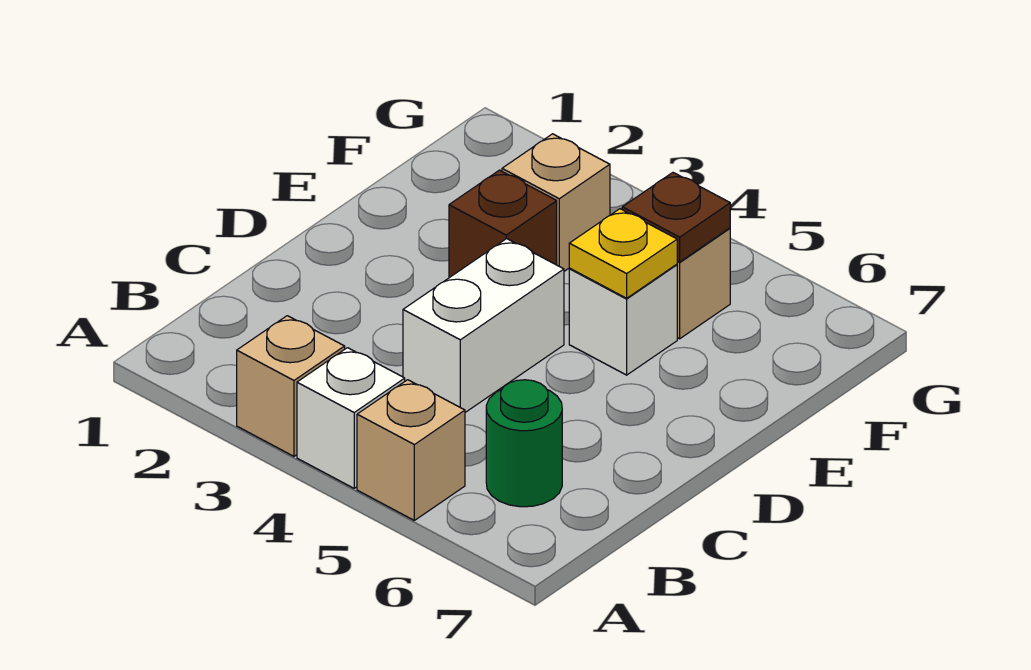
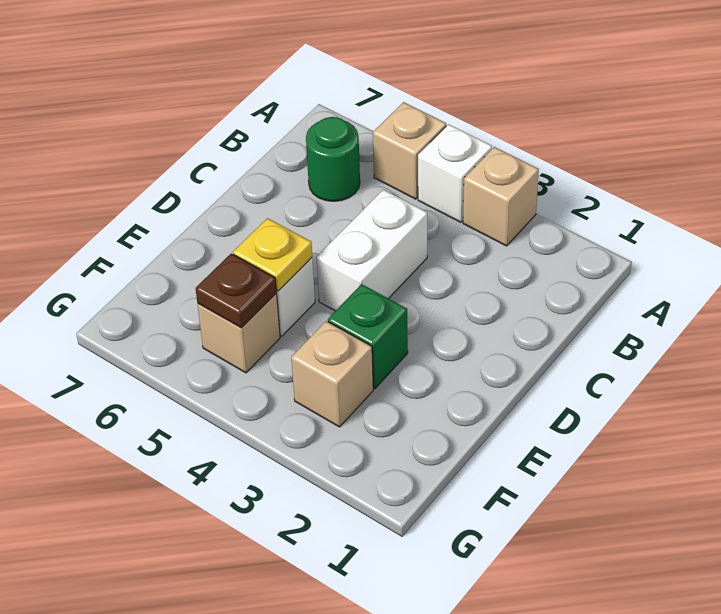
brown brick E3 level 1 -> green brick E3 level 1

